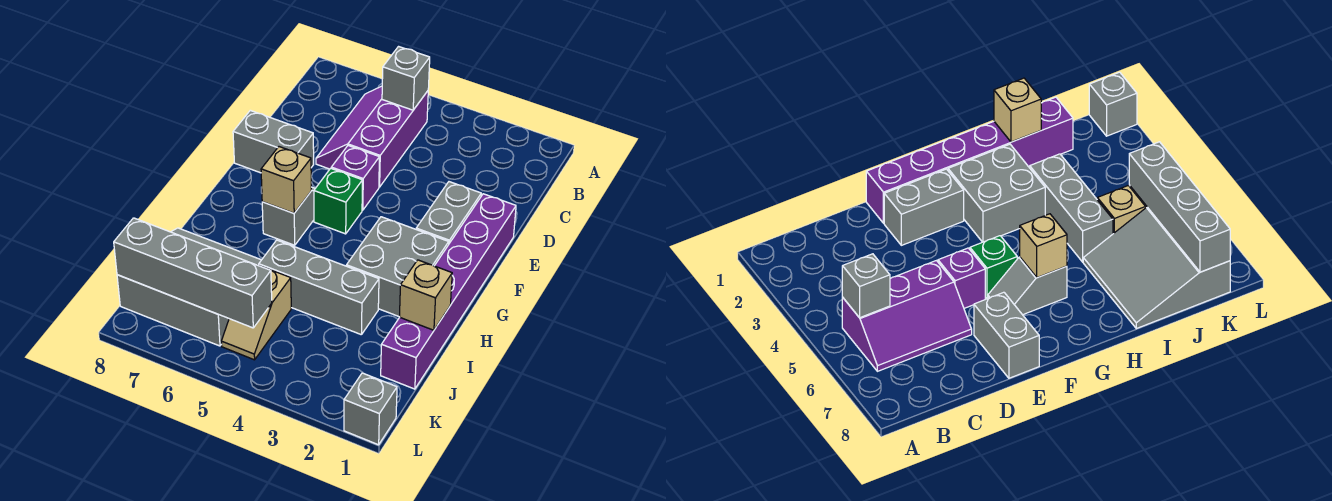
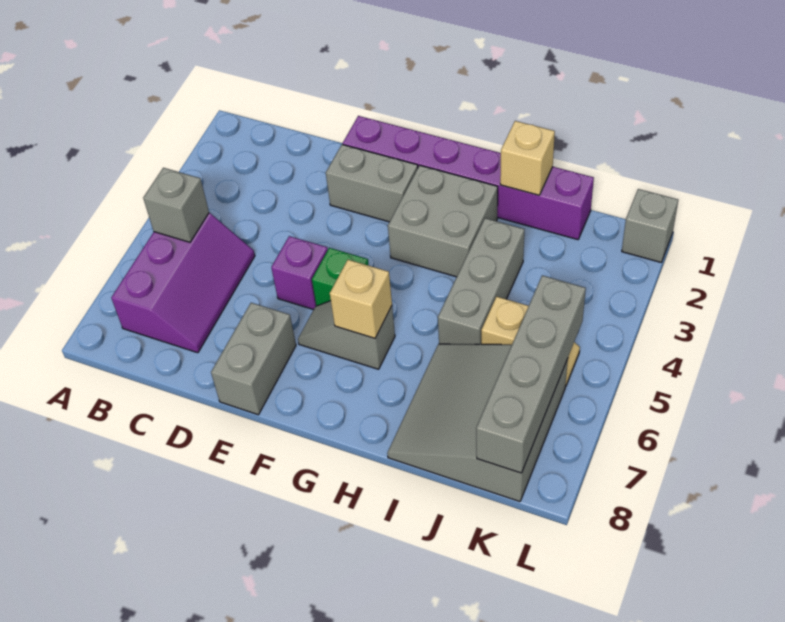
purple slope B5:D6 level 1 top 5 -> purple slope B5:C7 level 1 top B

